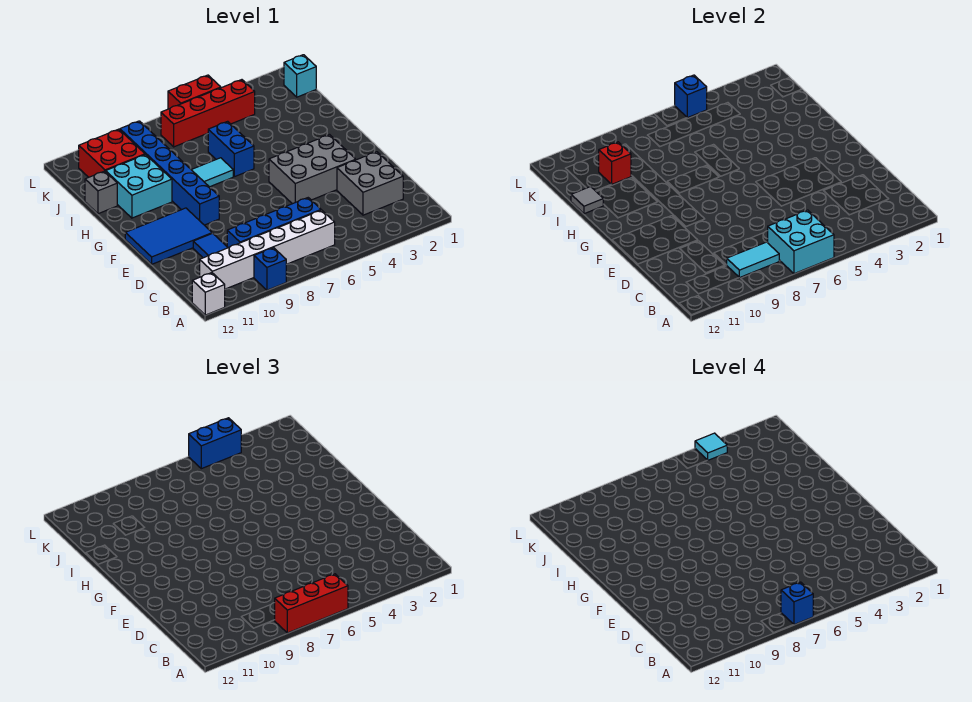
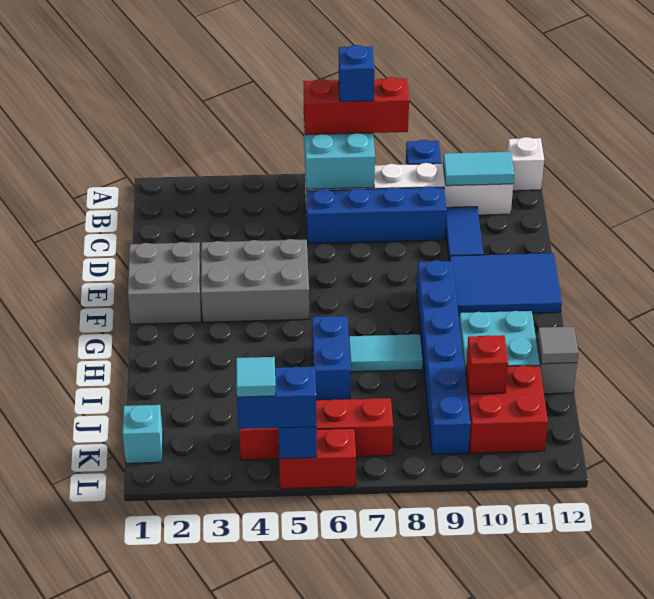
cyan tile B8:B9 level 2 -> cyan tile B10:B11 level 2
grey brick C2:D3 level 1 -> grey brick E1:F2 level 1

